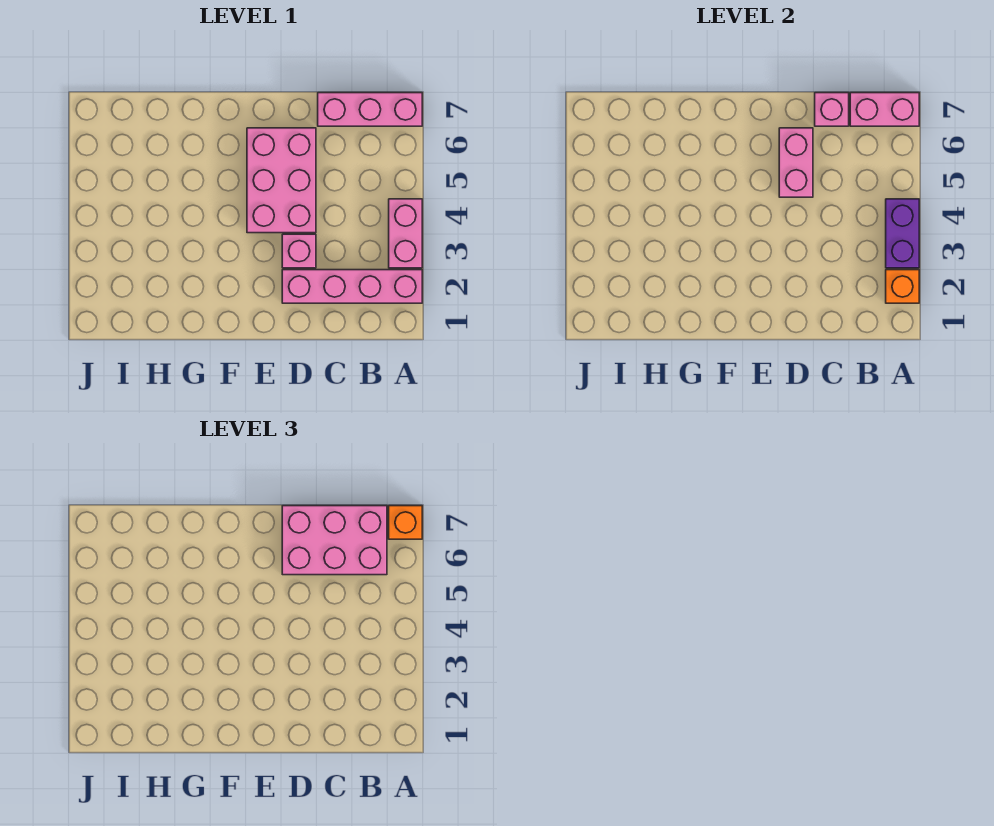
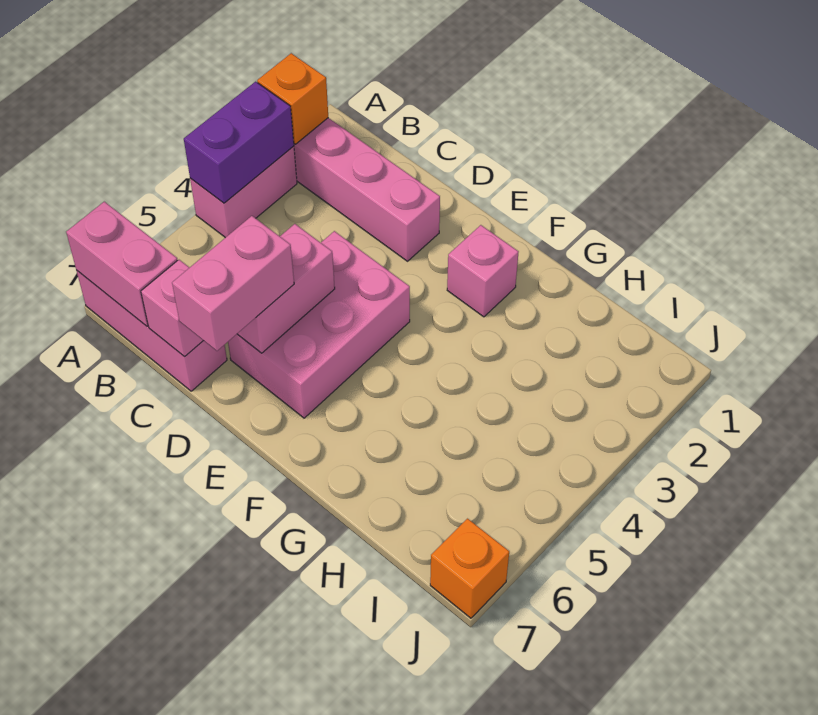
orange brick A7 level 3 -> orange brick J7 level 1
pink brick B6:D7 level 3 -> pink brick D6:D7 level 3
pink brick D3 level 1 -> pink brick F2 level 1

